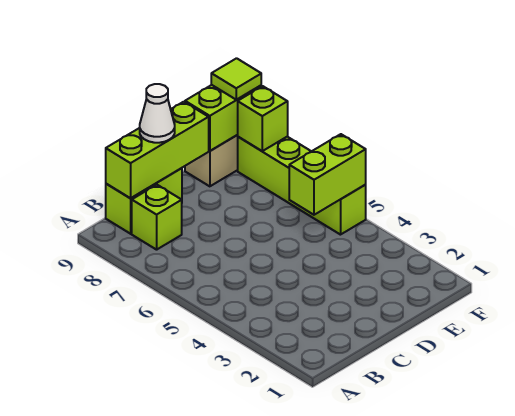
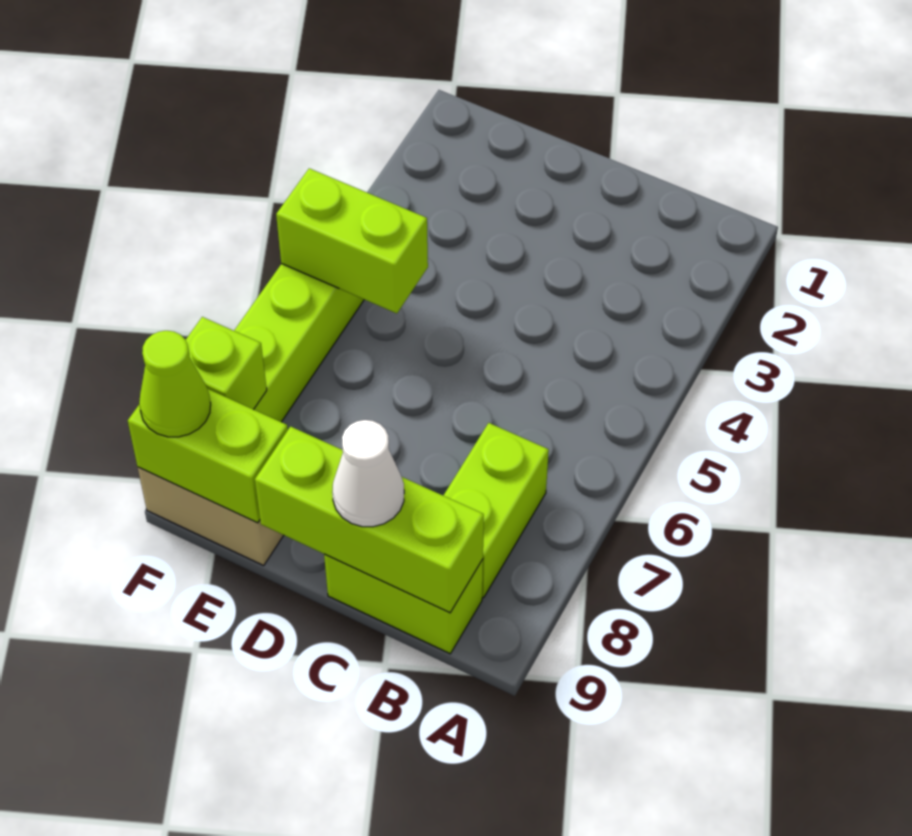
lime brick B8 level 1 -> lime brick B7:B8 level 1
lime tile F9 level 3 -> lime cone F9 level 3

